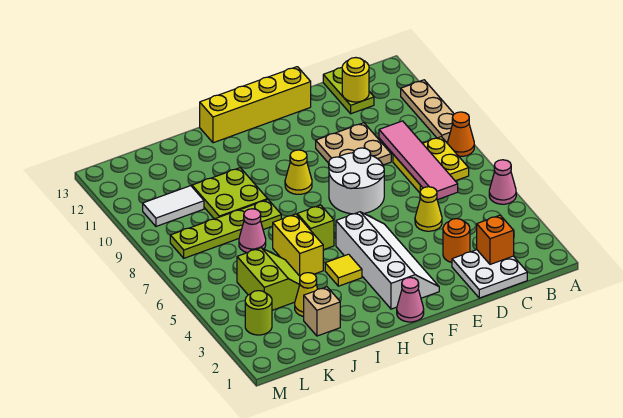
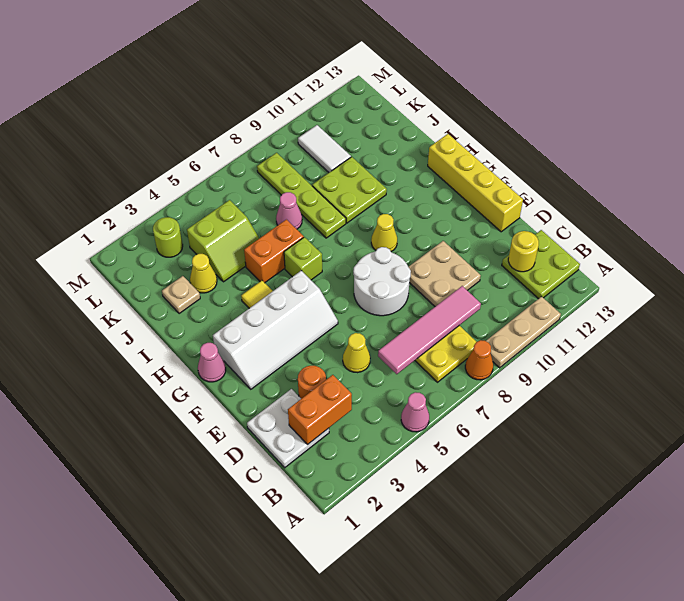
orange brick C2 level 2 -> orange brick C2:C3 level 2
lime plate C12:C13 level 1 -> lime plate B12:C13 level 1
yellow brick I5:I6 level 1 -> orange brick I5:I6 level 1
tan brick J2 level 1 -> tan plate J2 level 1

